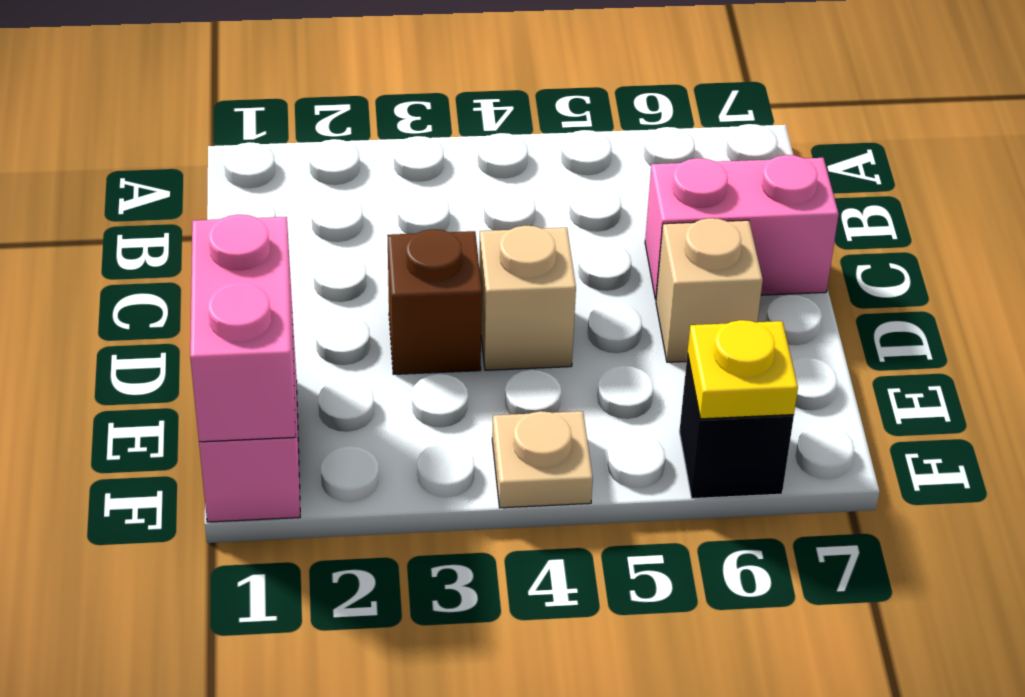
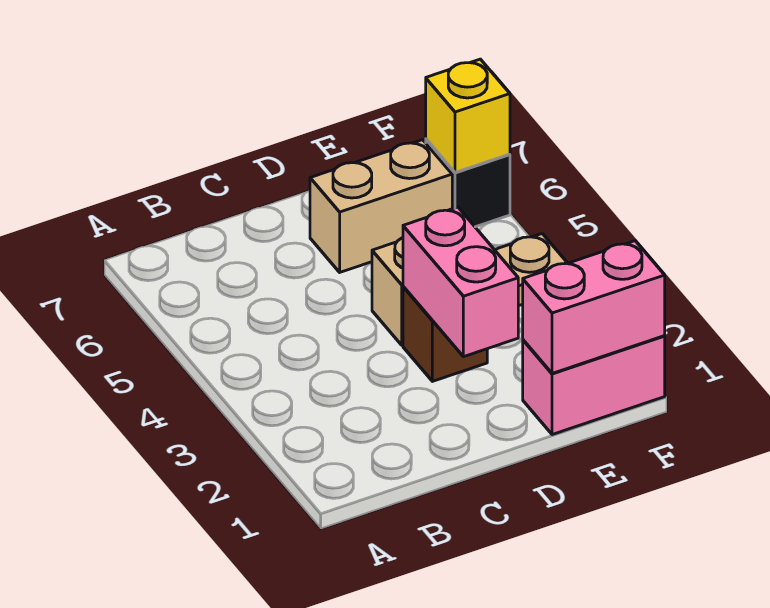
pink brick C6:C7 level 1 -> pink brick D2:D3 level 2
tan brick D6 level 1 -> tan brick D6:E6 level 1
yellow plate F6 level 2 -> yellow brick F6 level 2

